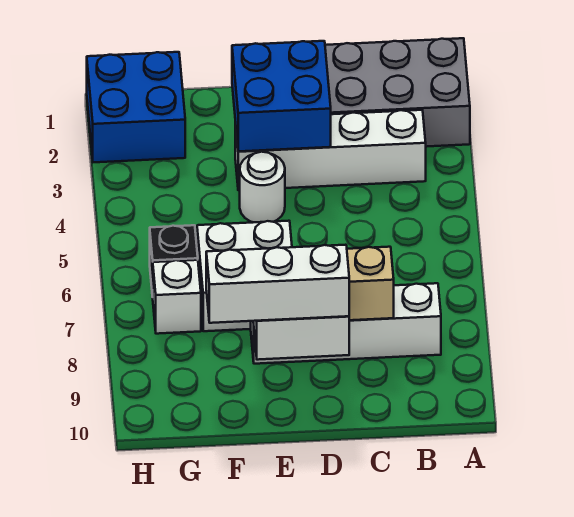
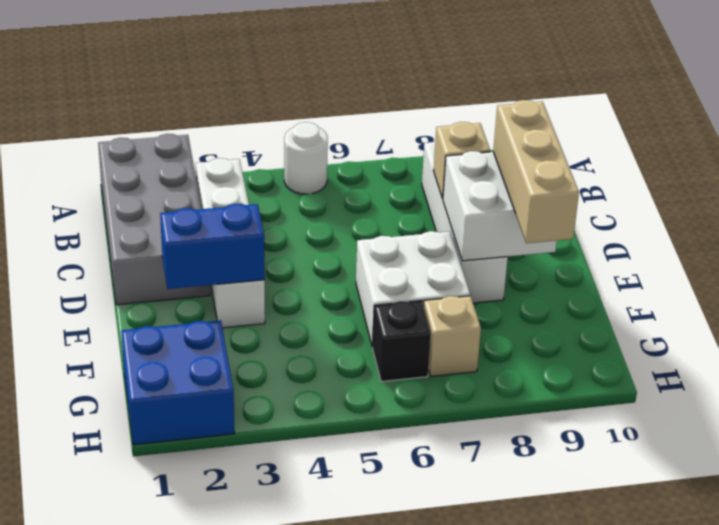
blue brick D2:E3 level 2 -> blue brick E2:E3 level 2
white brick D9:F9 level 3 -> tan brick D9:F9 level 3
white round brick E4 level 1 -> white round brick A5 level 1
white brick G7 level 1 -> tan brick G7 level 1

